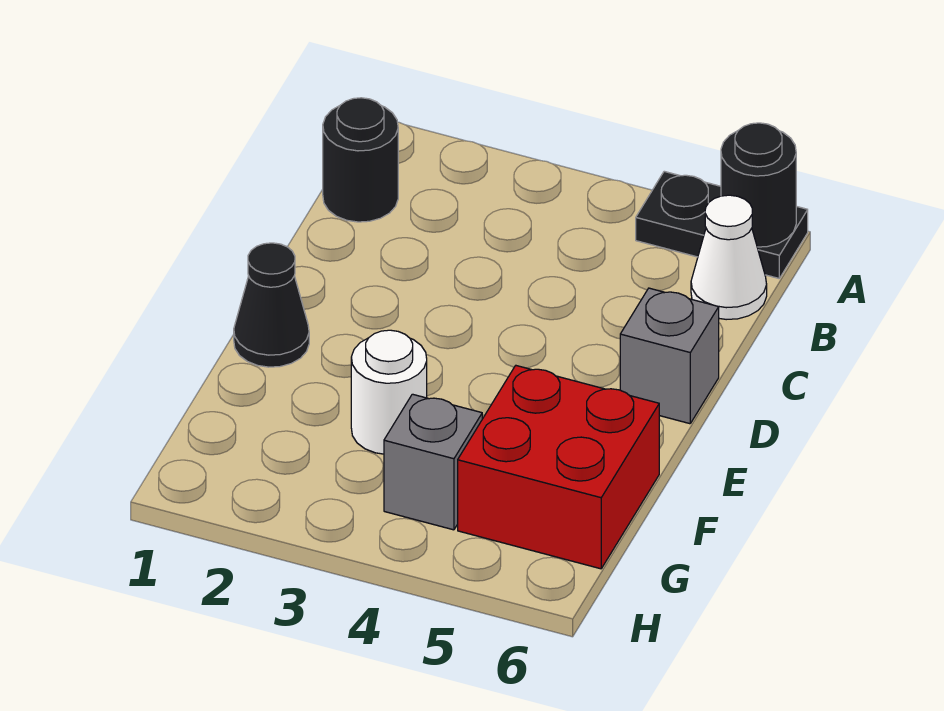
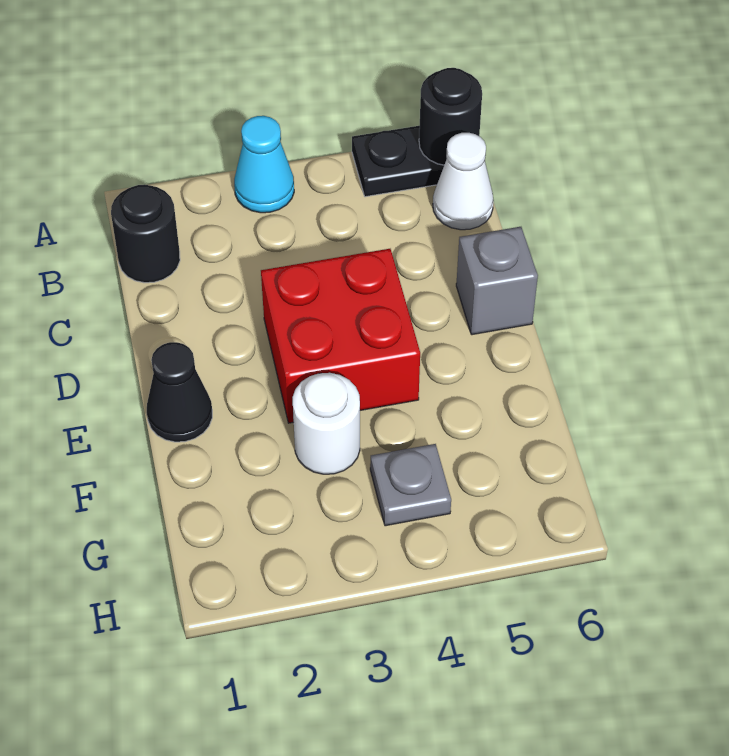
none -> cyan cone A3 level 1
red brick F5:G6 level 1 -> red brick D3:E4 level 1
grey brick G4 level 1 -> grey plate G4 level 1

